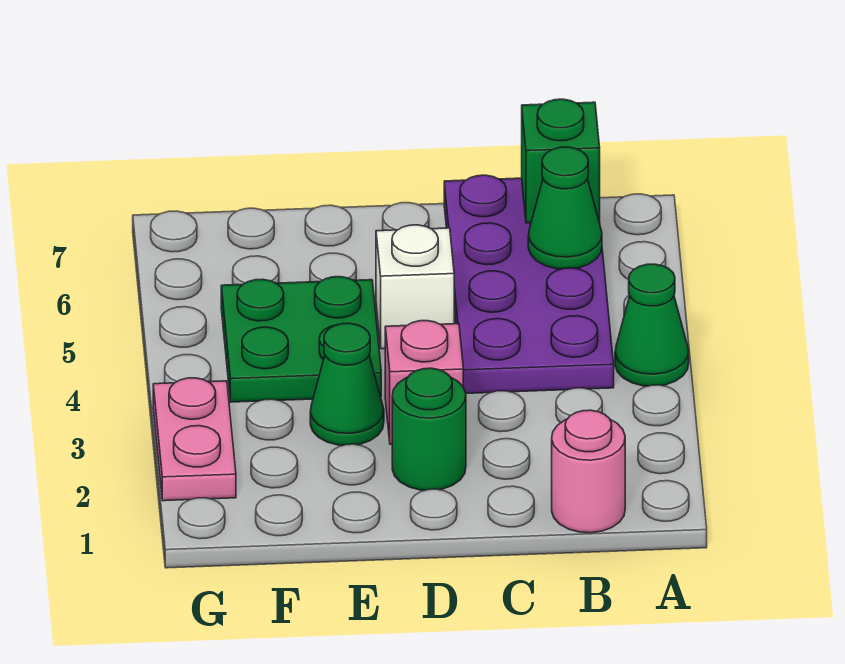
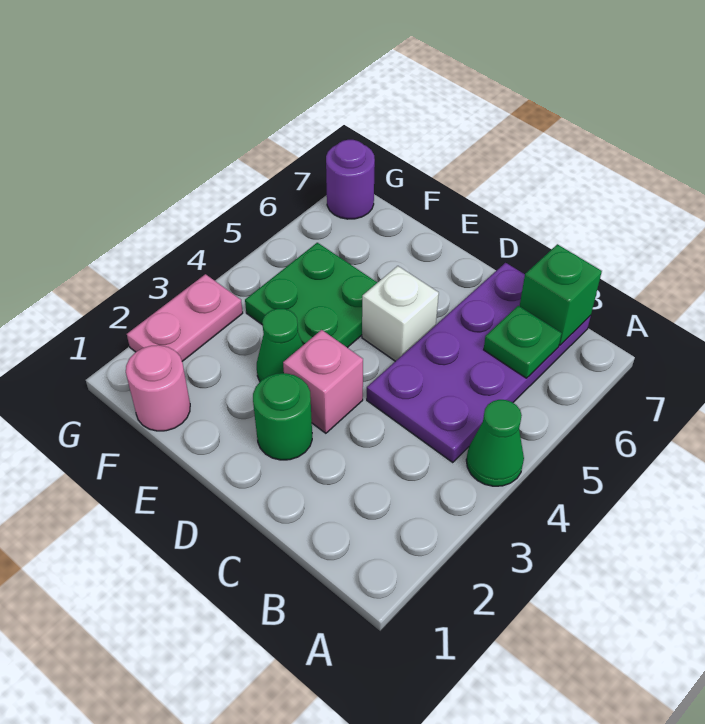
pink round brick B1 level 1 -> pink round brick F1 level 1
green cone B6 level 2 -> green plate B6 level 2
none -> purple round brick G7 level 1

